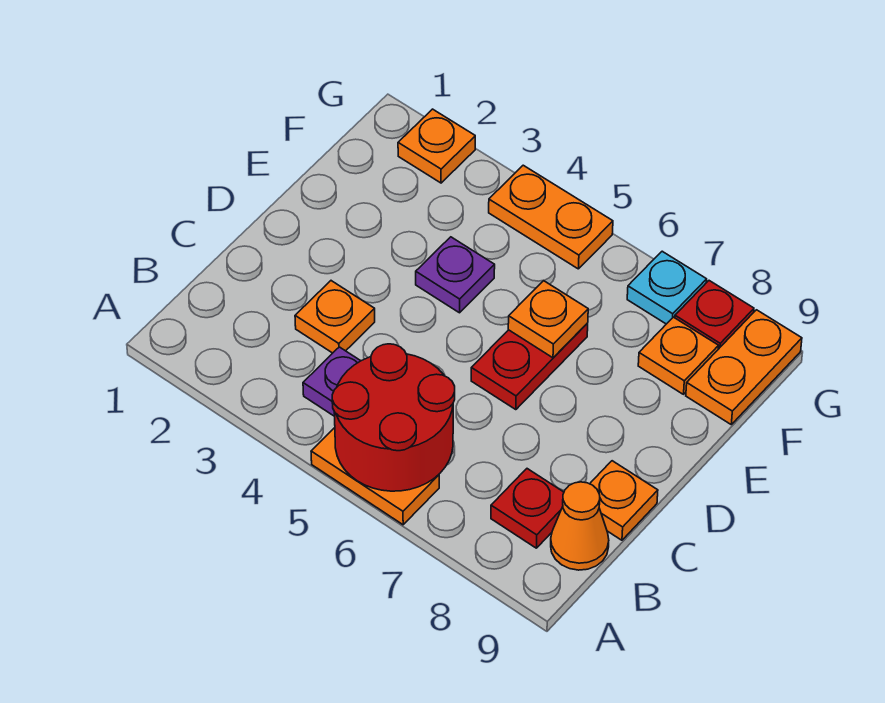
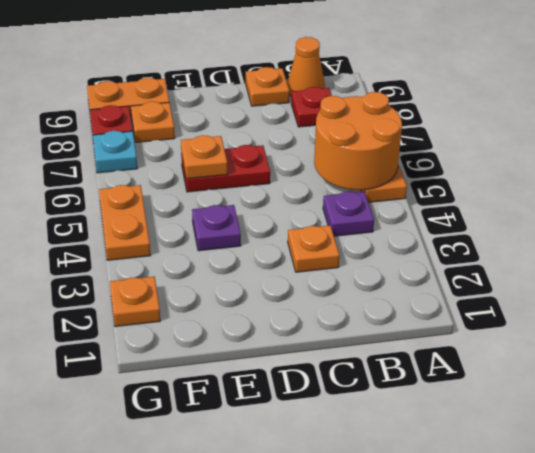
red round brick A5:B6 level 2 -> orange round brick A5:B6 level 2

